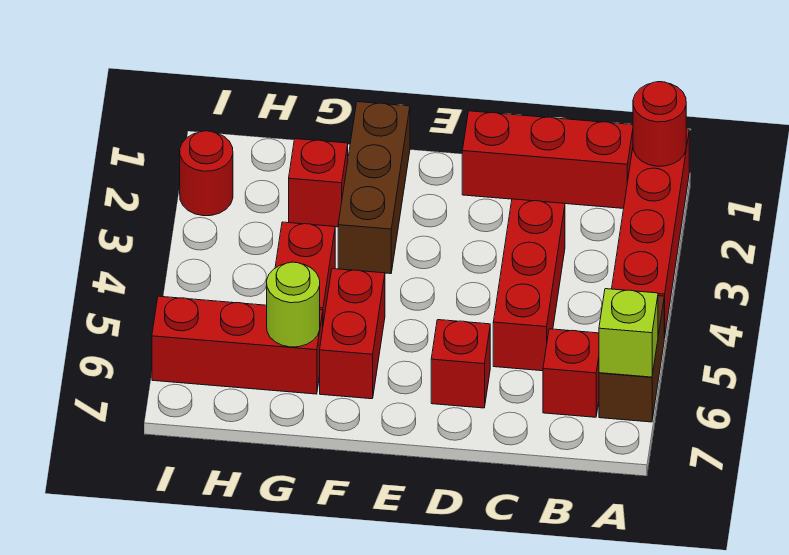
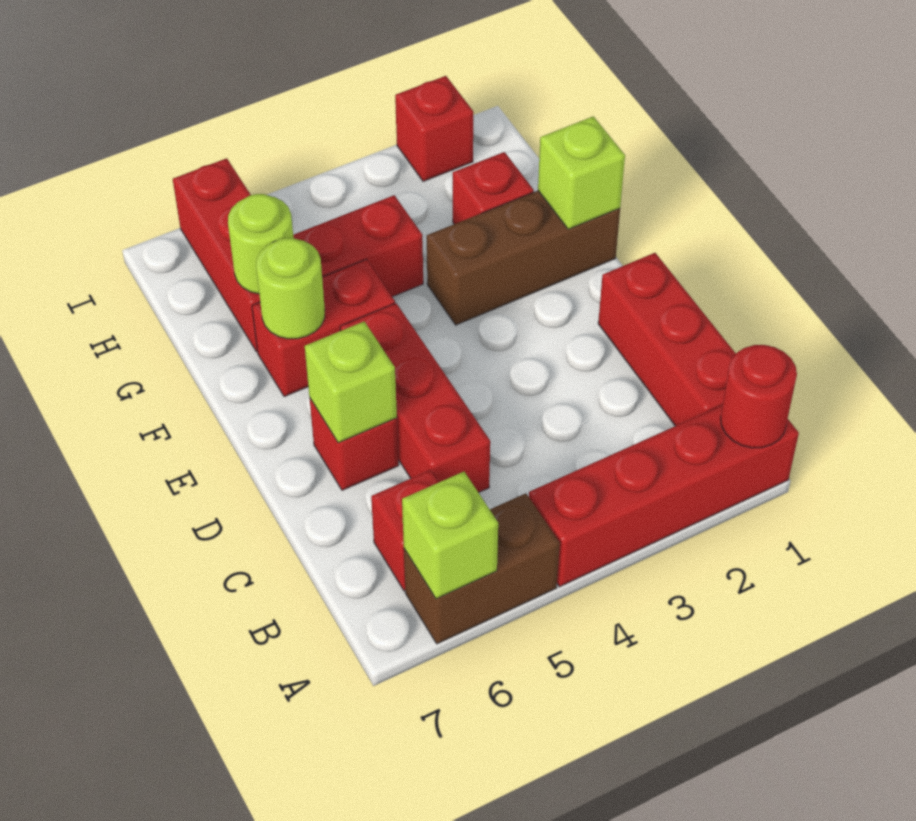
red brick C3:C5 level 1 -> red brick C5:E5 level 1
none -> lime brick D6 level 2
none -> lime brick F1 level 2
none -> lime round brick F6 level 2
red round brick I2 level 1 -> red brick I2 level 1

